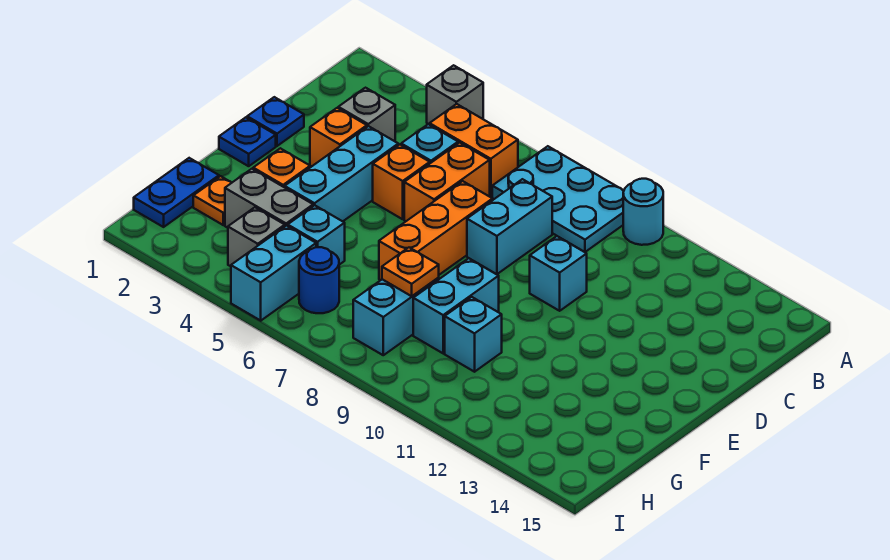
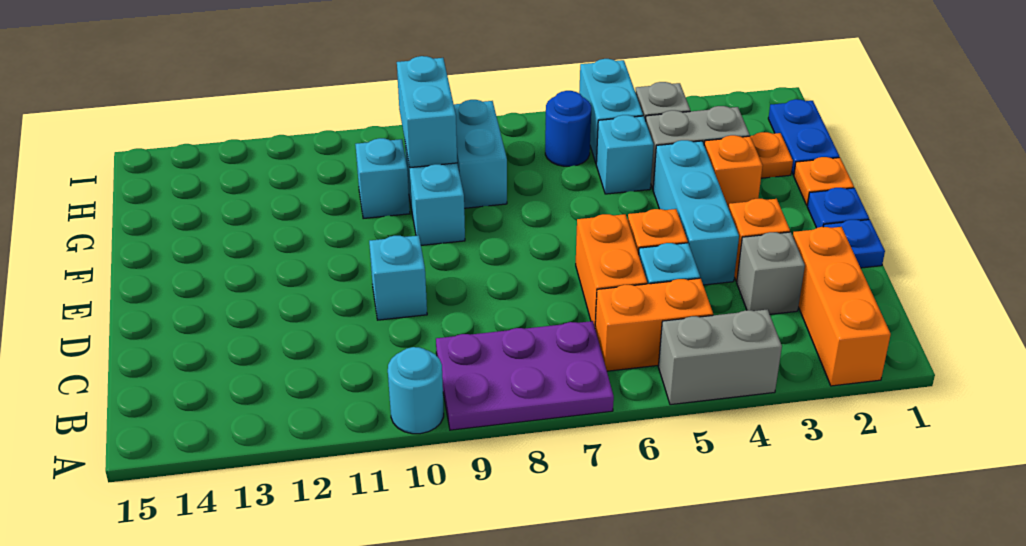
grey brick A4 level 1 -> grey brick A4:A5 level 1
cyan plate A7:B9 level 1 -> purple plate A7:B9 level 1
cyan brick C8:D8 level 1 -> cyan brick G9:H9 level 2
orange brick D7:F7 level 1 -> orange brick A2:C2 level 1
orange plate G8 level 2 -> orange plate F1 level 1

